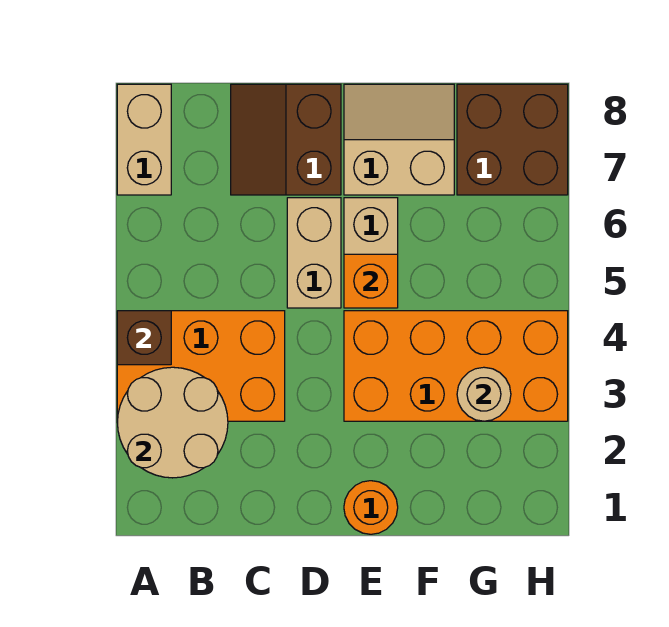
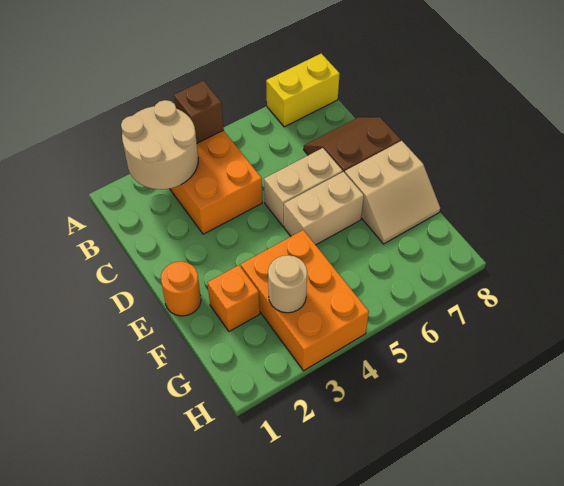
tan brick A7:A8 level 1 -> yellow brick A7:A8 level 1
orange brick E3:H4 level 1 -> orange brick F3:H4 level 1
orange brick E5 level 2 -> orange brick F2 level 1
tan slope E7:F8 level 1 top 7 -> tan slope E7:F8 level 1 top E
brown brick G7:H8 level 1 -> none

